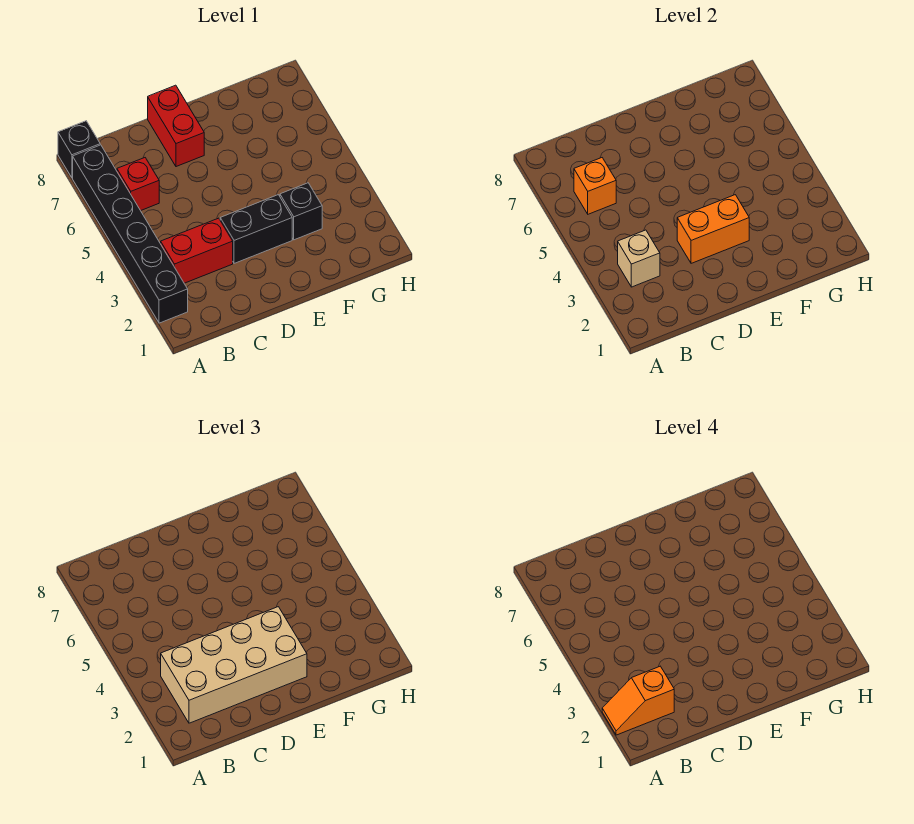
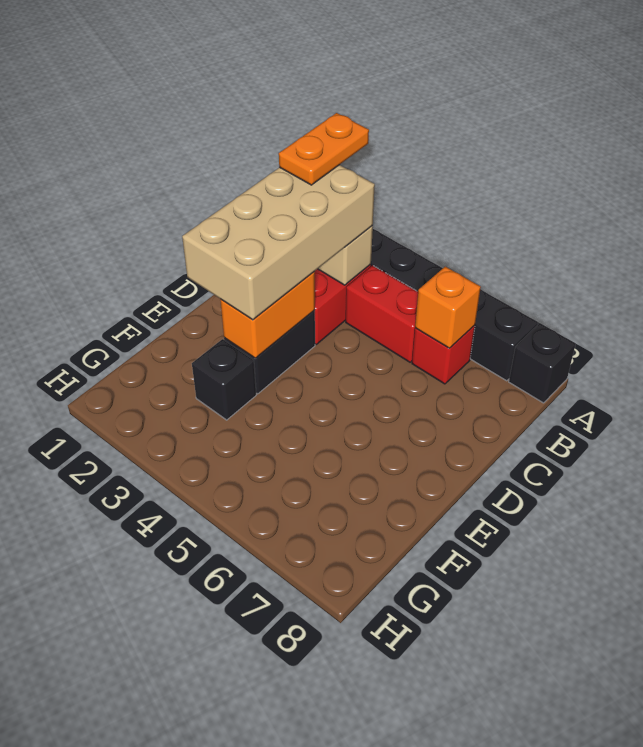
orange slope A2:B2 level 4 top B -> orange plate A2:B2 level 4
red brick D7:D8 level 1 -> red brick B4:B5 level 1

